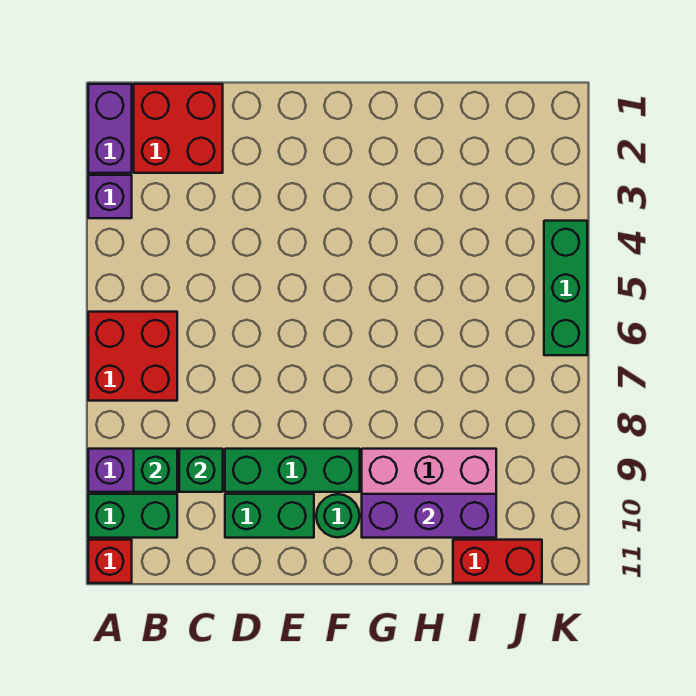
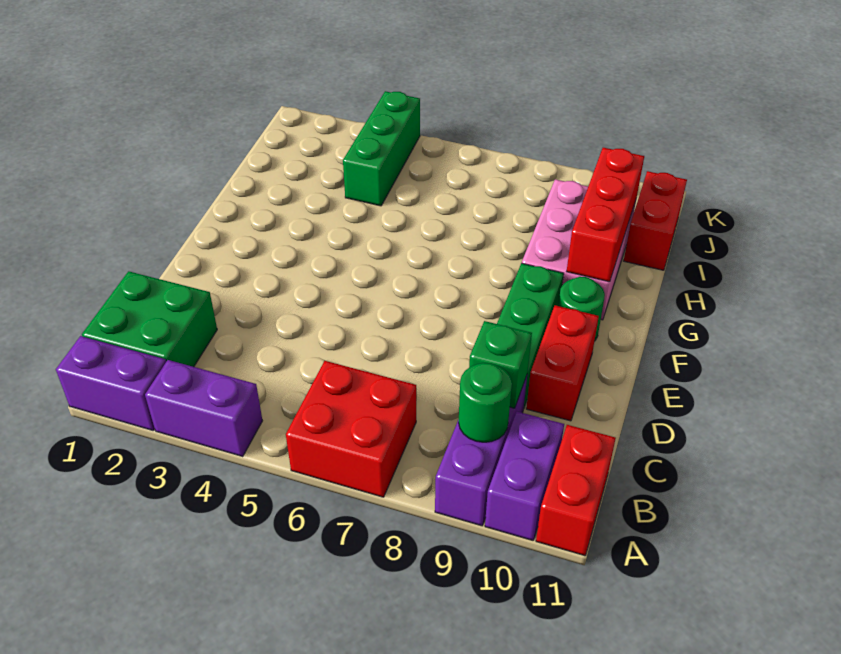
purple brick A3 level 1 -> purple brick A3:A4 level 1
green brick A10:B10 level 1 -> purple brick A10:B10 level 1
red brick A11 level 1 -> red brick A11:B11 level 1
red brick B1:C2 level 1 -> green brick B1:C2 level 1
green brick B9 level 2 -> green round brick B9 level 2
green brick D10:E10 level 1 -> red brick D10:E10 level 1
purple brick G10:I10 level 2 -> red brick G10:I10 level 2
green brick K4:K6 level 1 -> green brick I4:K4 level 1

